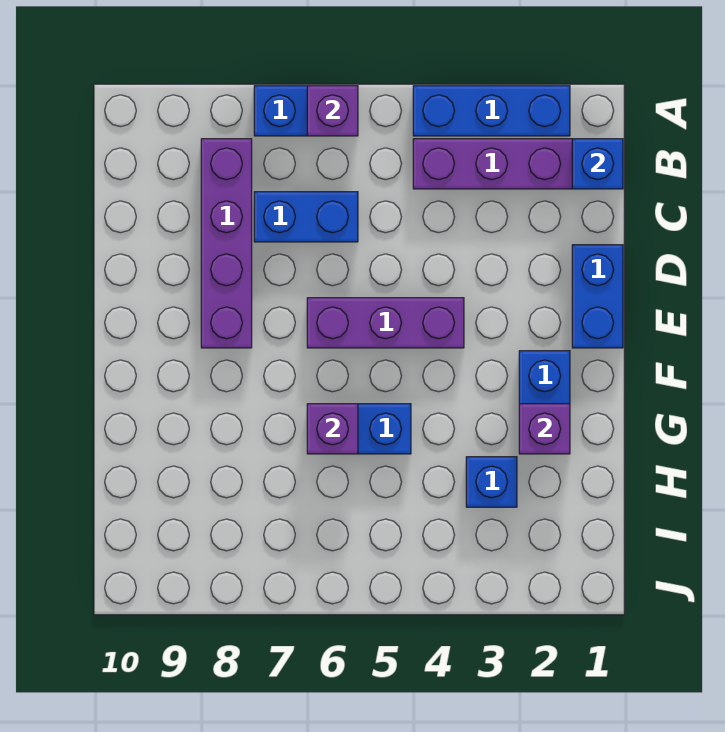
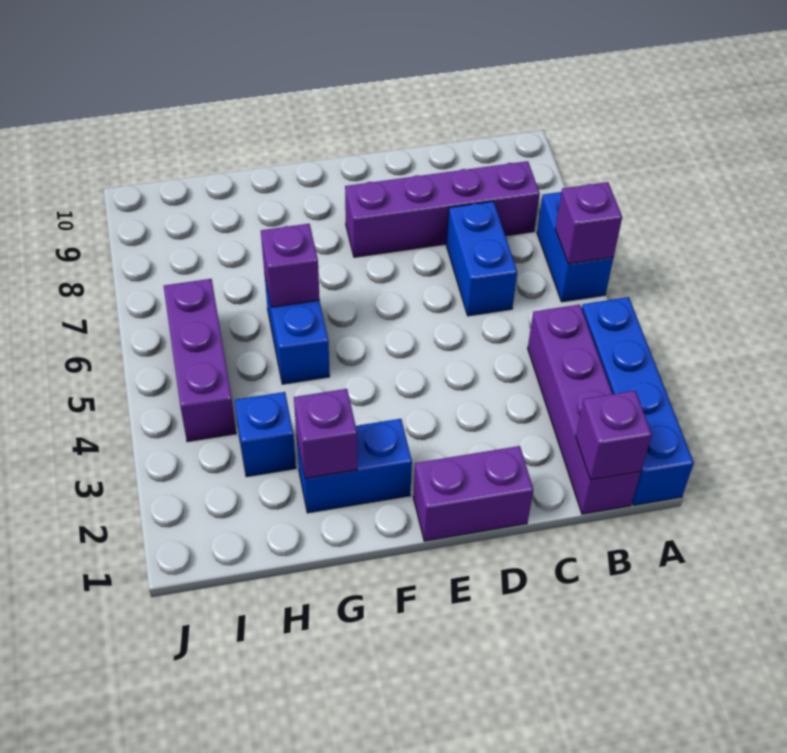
blue brick A2:A4 level 1 -> blue brick A1:A4 level 1
blue brick B1 level 2 -> purple brick B1 level 2
blue brick D1:E1 level 1 -> purple brick D1:E1 level 1
purple brick E4:E6 level 1 -> purple brick I4:I6 level 1

